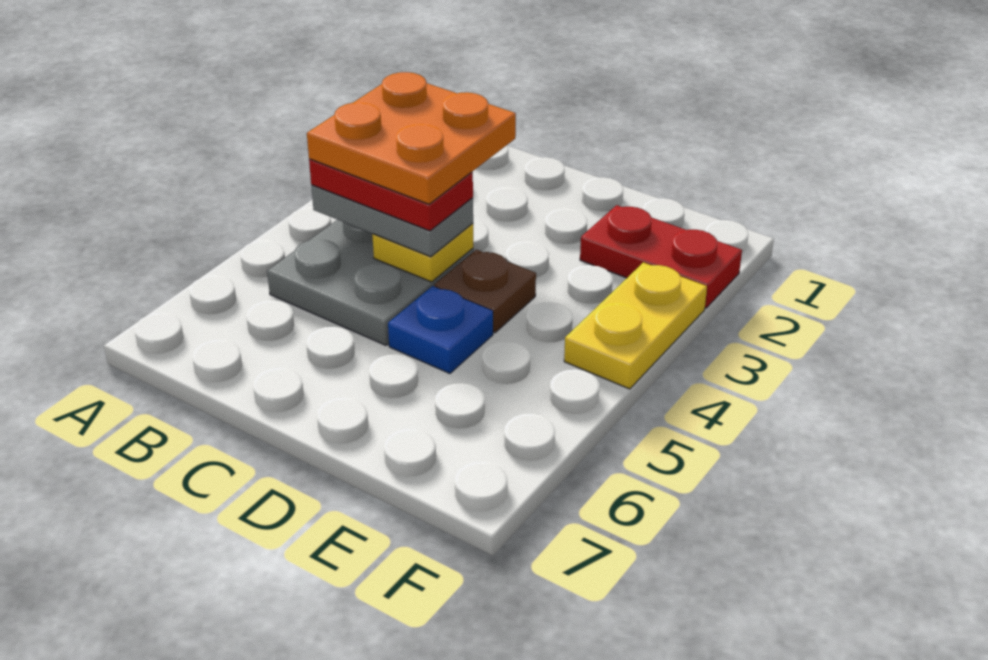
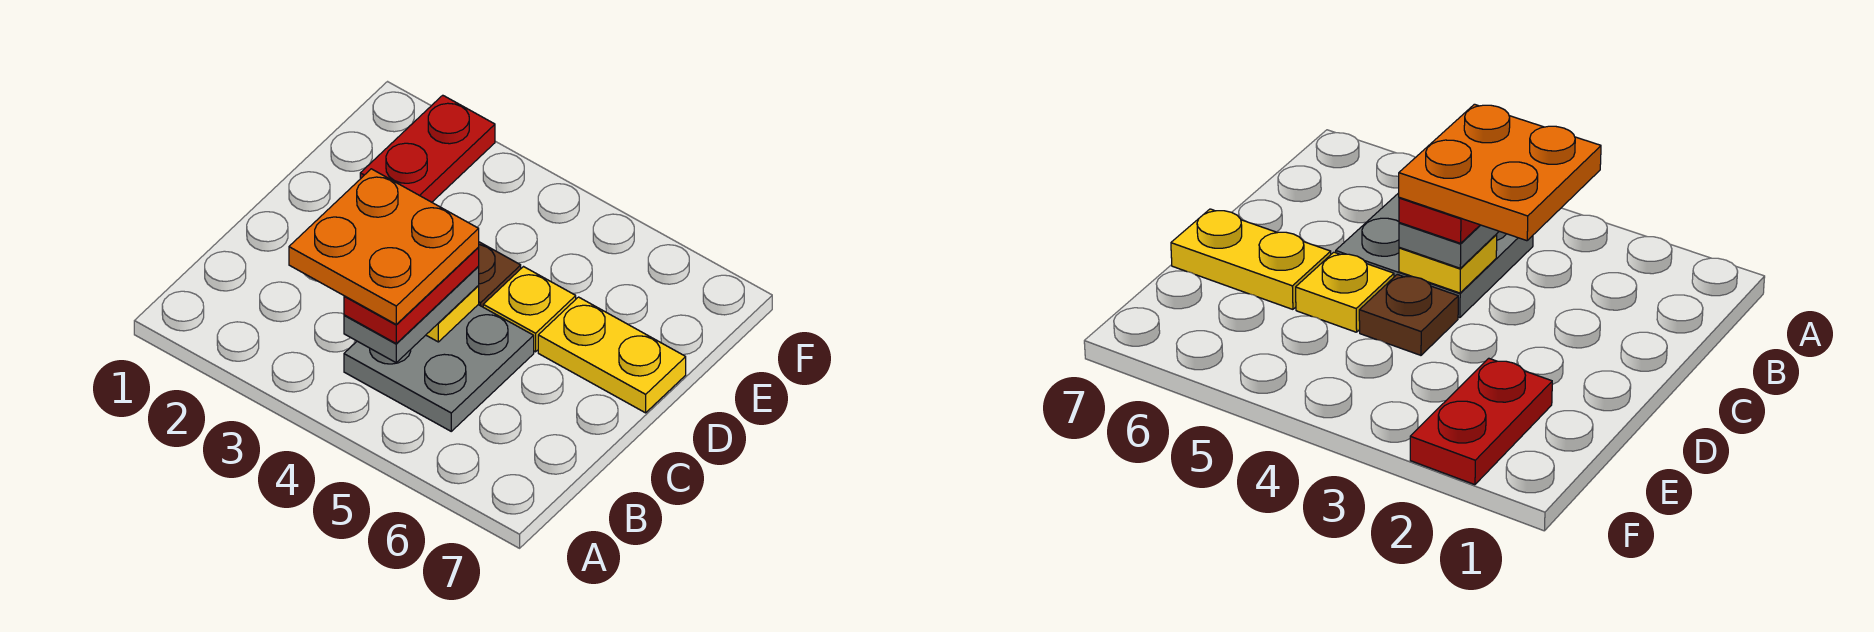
blue plate D5 level 1 -> yellow plate D5 level 1
yellow plate F3:F4 level 1 -> yellow plate D6:D7 level 1

